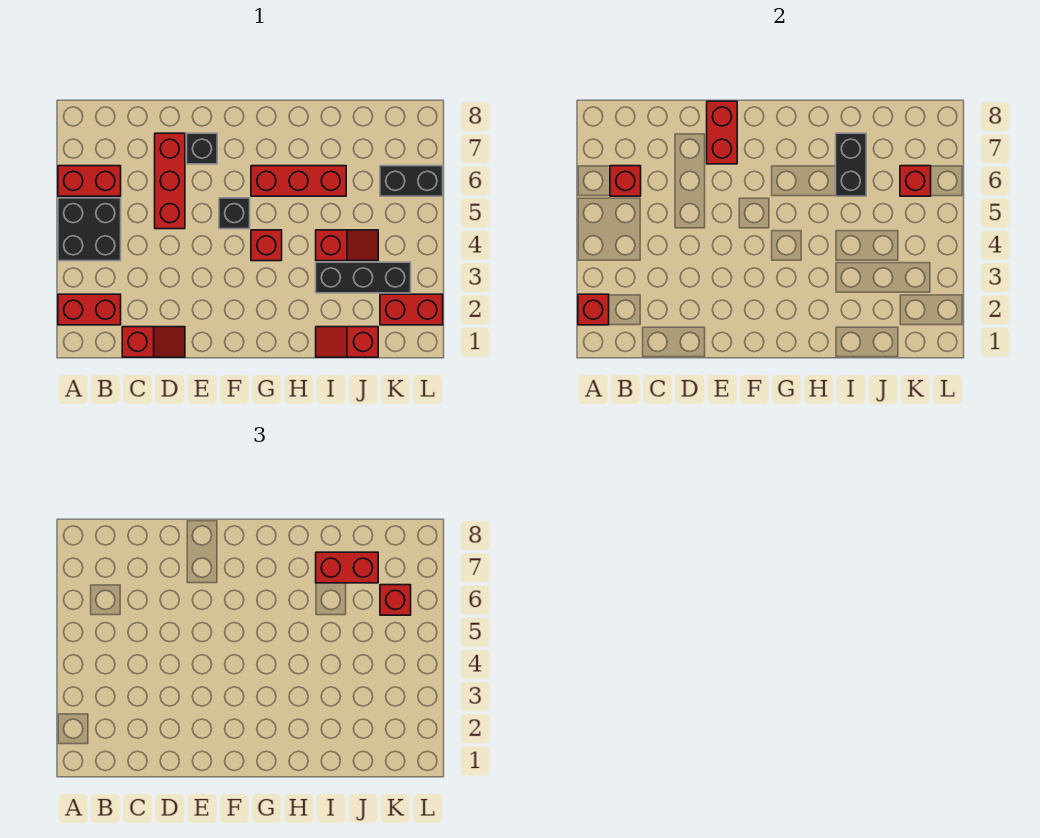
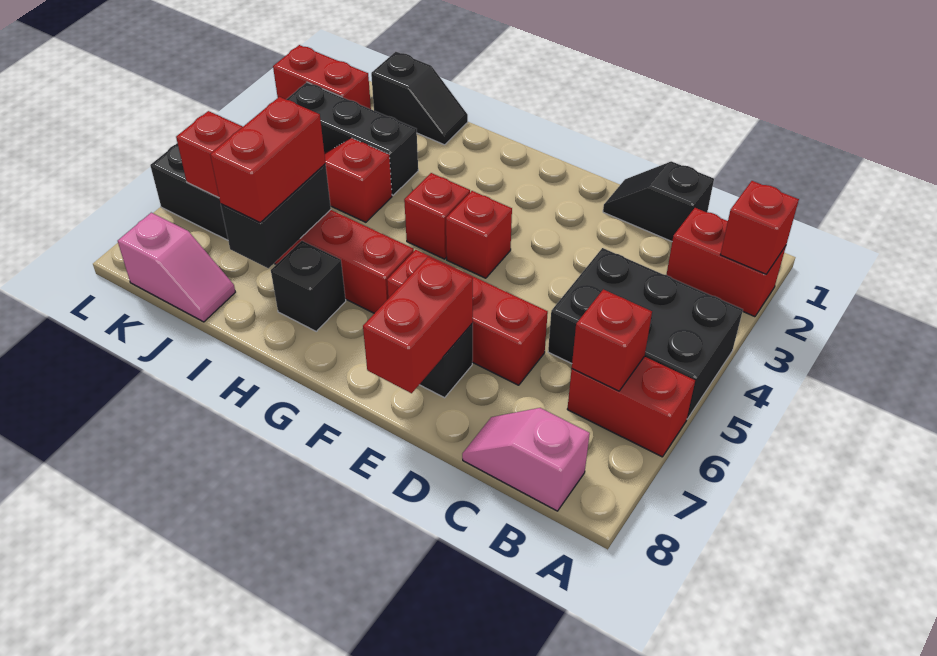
black brick A4:B5 level 1 -> black brick A4:C5 level 1
none -> pink slope B8:C8 level 1 top B
red slope C1:D1 level 1 top C -> black slope C1:D1 level 1 top C
red brick D5:D7 level 1 -> red brick D6:F6 level 1
black brick F5 level 1 -> black brick H7 level 1
red slope I1:J1 level 1 top J -> black slope I1:J1 level 1 top J
red brick I7:J7 level 3 -> red brick I6:I7 level 3
none -> pink slope J8:K8 level 1 top K
red brick K6 level 3 -> red brick F4 level 1

